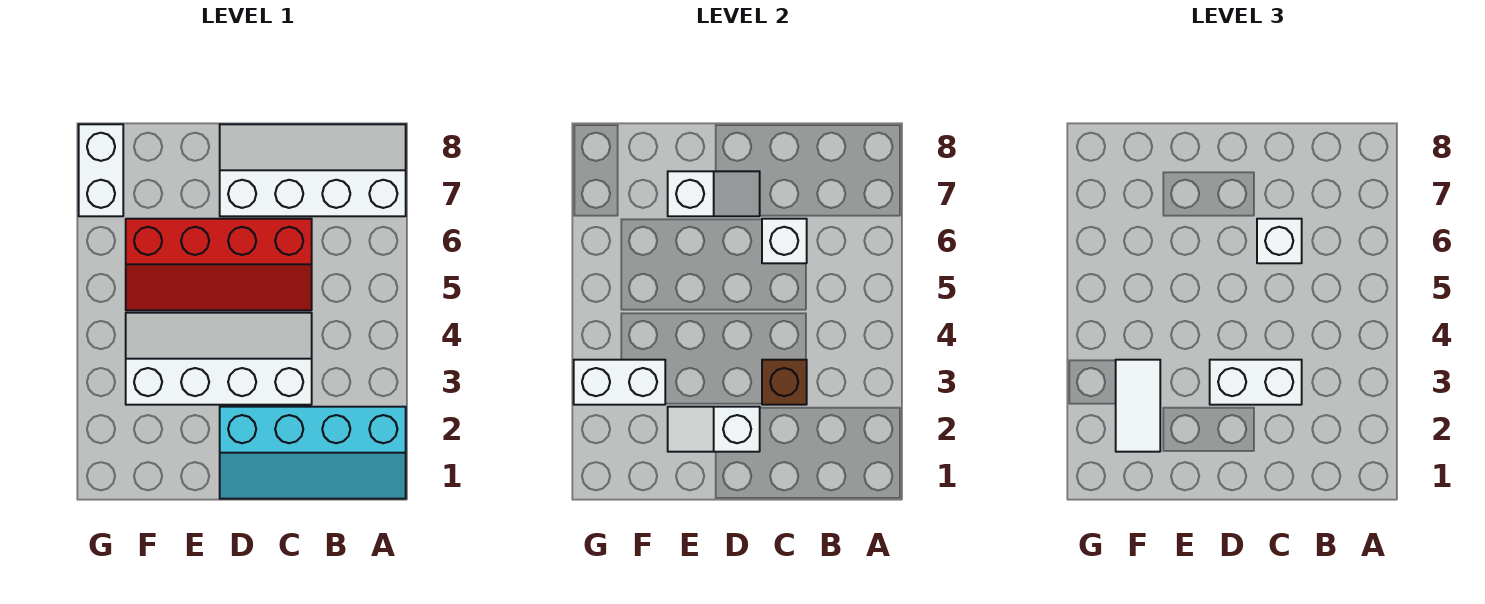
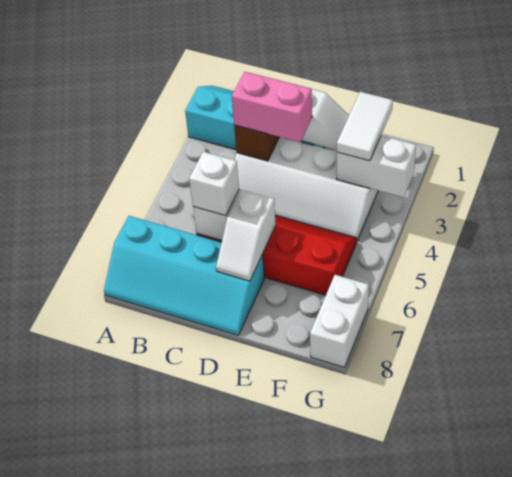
white slope A7:D8 level 1 top 7 -> cyan slope A7:D8 level 1 top 7
white brick C3:D3 level 3 -> pink brick C3:D3 level 3
white slope D7:E7 level 2 top E -> white slope D6:D7 level 2 top 6

